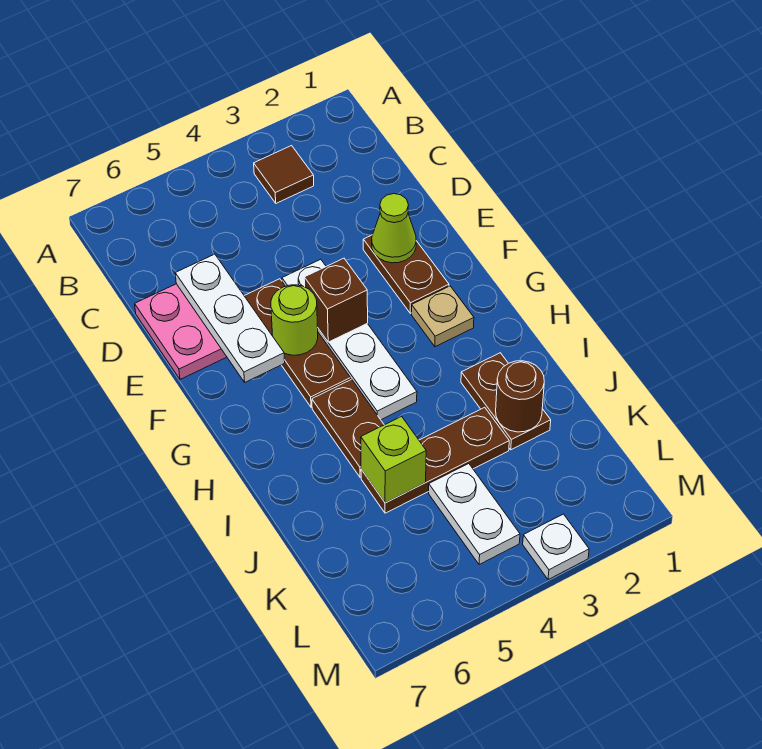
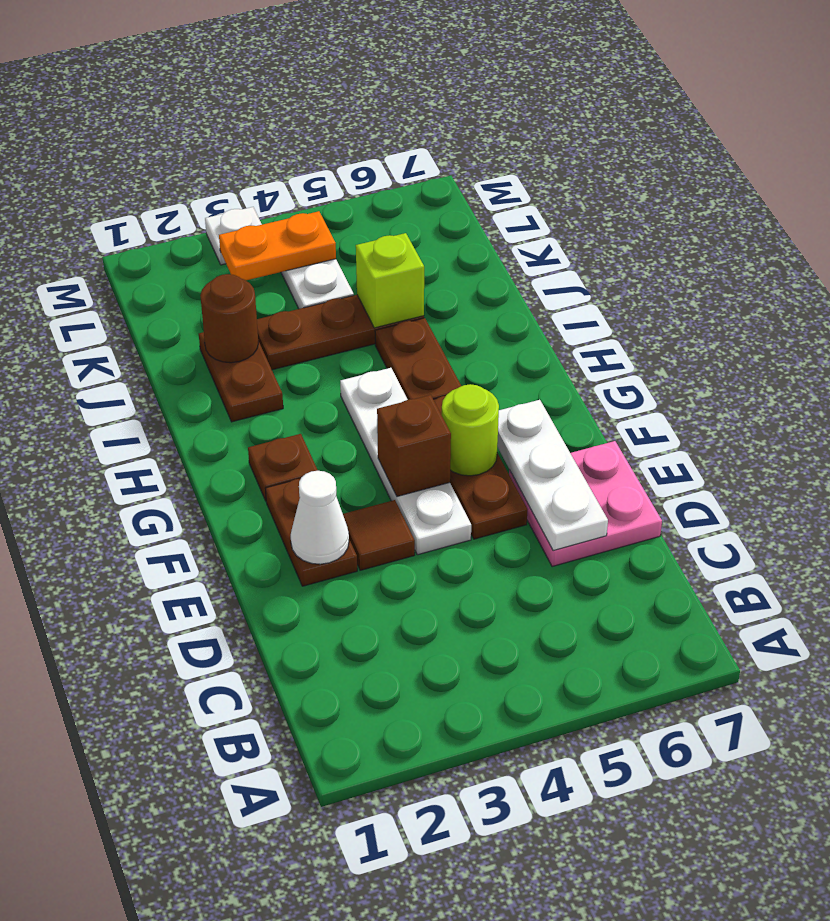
brown tile B3 level 1 -> brown tile E3 level 1
lime cone E2 level 2 -> white cone E2 level 2
tan plate G2 level 1 -> brown plate G2 level 1
none -> orange plate L3:L4 level 2

